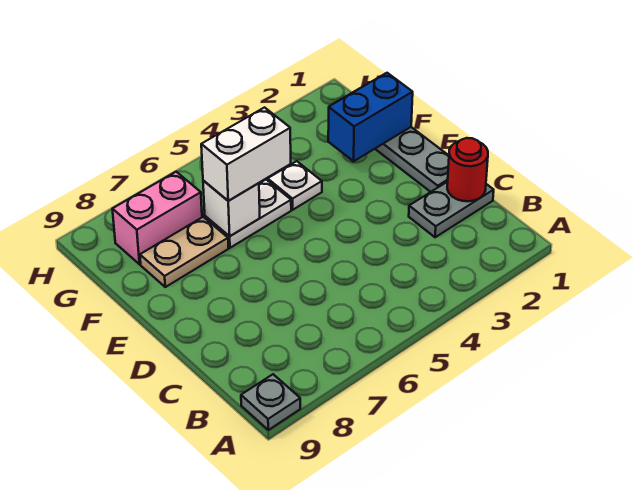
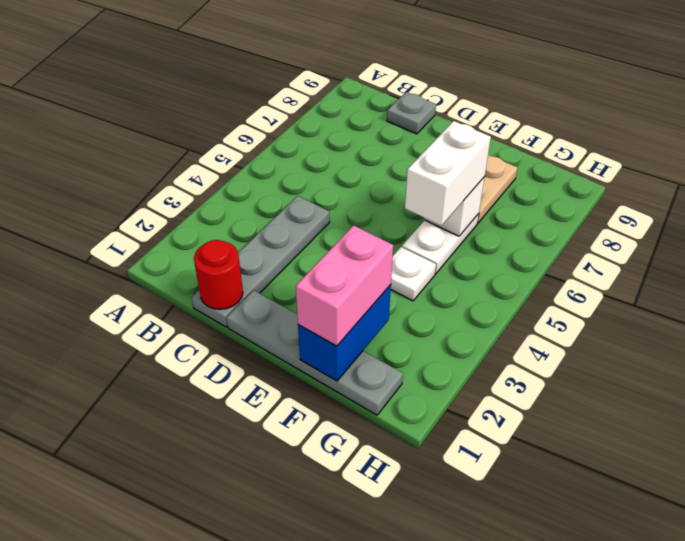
grey plate A9 level 1 -> grey plate C9 level 1
grey plate C1:C2 level 1 -> grey plate C1:C4 level 1
pink brick G7:G8 level 1 -> pink brick F1:F2 level 3

